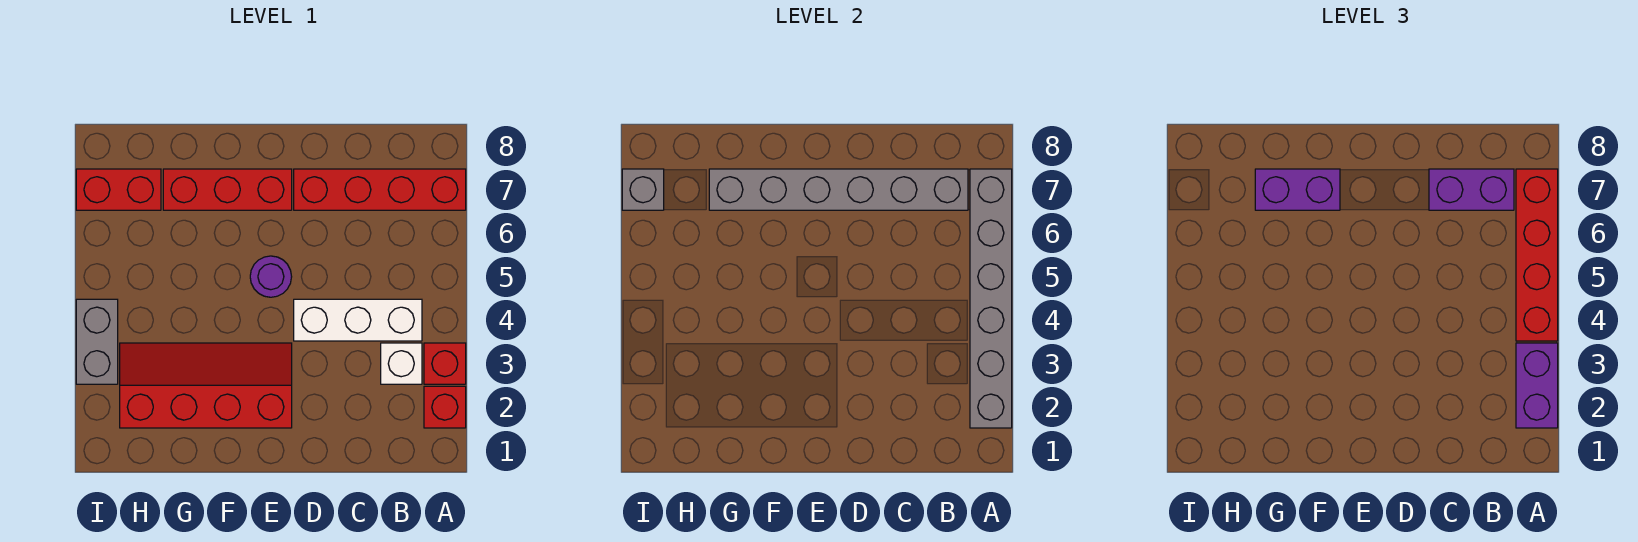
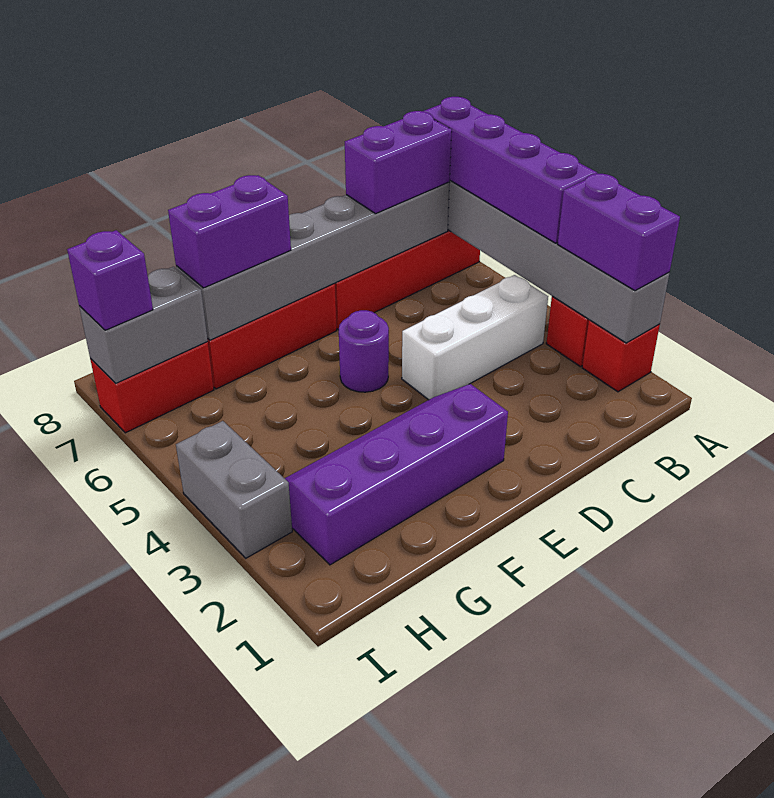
red brick A4:A7 level 3 -> purple brick A4:A7 level 3
white brick B3 level 1 -> none
red slope E2:H3 level 1 top 2 -> purple slope E2:H3 level 1 top 2
grey brick I7 level 2 -> grey brick H7:I7 level 2
none -> purple brick I7 level 3

